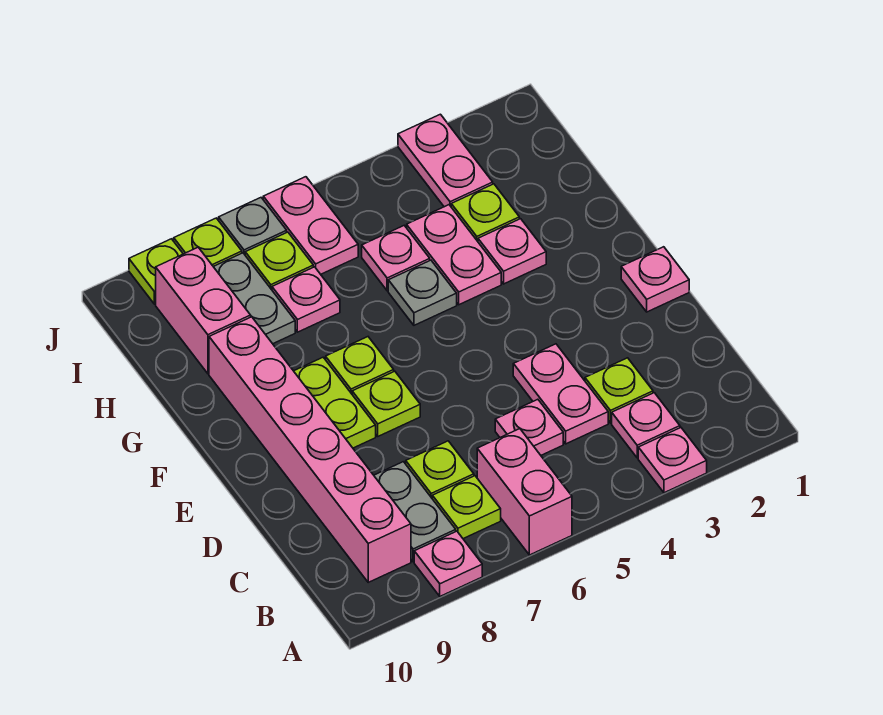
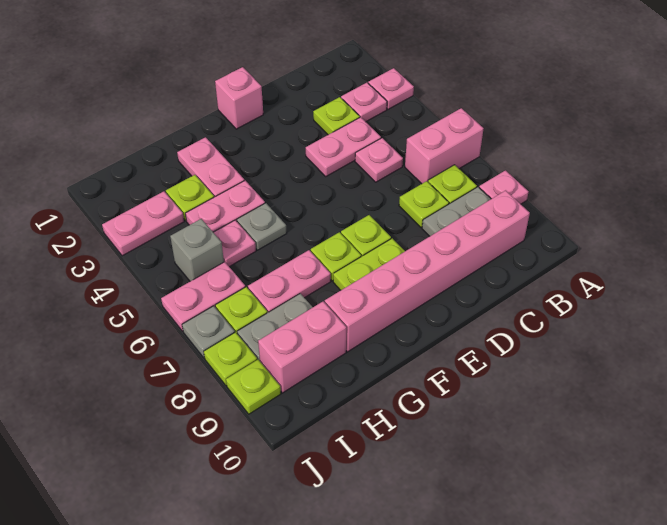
pink plate E1 level 1 -> pink brick E1 level 1
pink plate G3 level 1 -> pink plate G2:G3 level 1
pink plate H7 level 1 -> pink plate G7:H7 level 1
none -> grey brick I5 level 1

